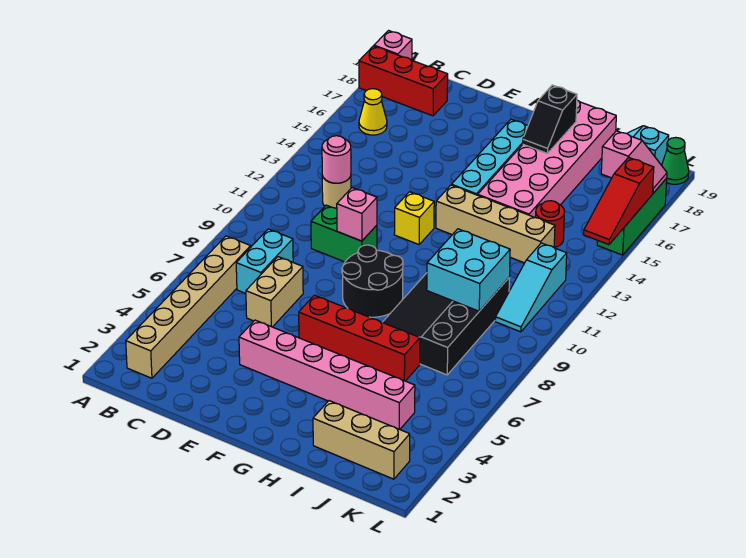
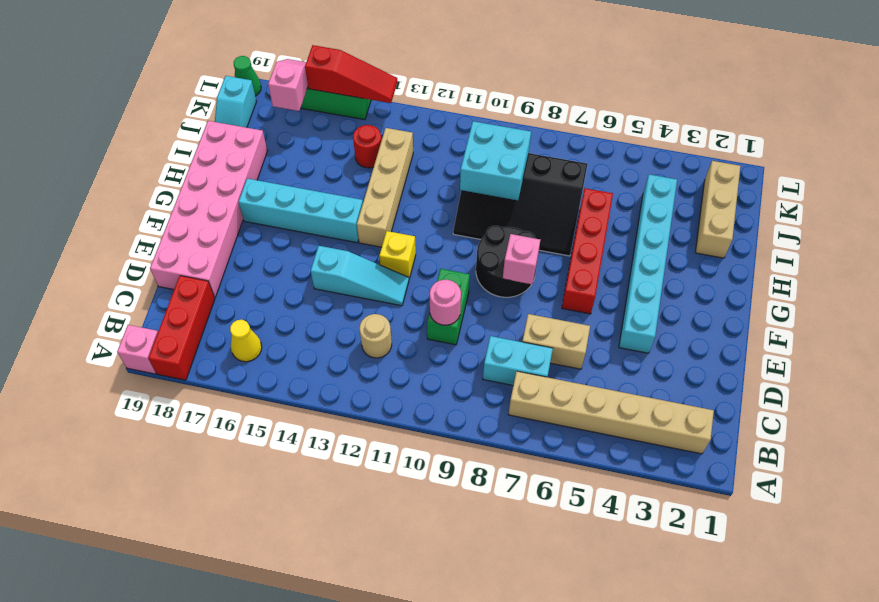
pink round brick C12 level 2 -> pink round brick D10 level 2
pink brick E4:J4 level 1 -> cyan brick E4:J4 level 1
pink brick E10 level 2 -> pink brick F8 level 2
pink brick H14:I19 level 1 -> pink brick D18:I19 level 1
black slope H17:H18 level 2 top 18 -> none
cyan slope K10:K12 level 1 top 12 -> cyan slope E12:E14 level 1 top 14

